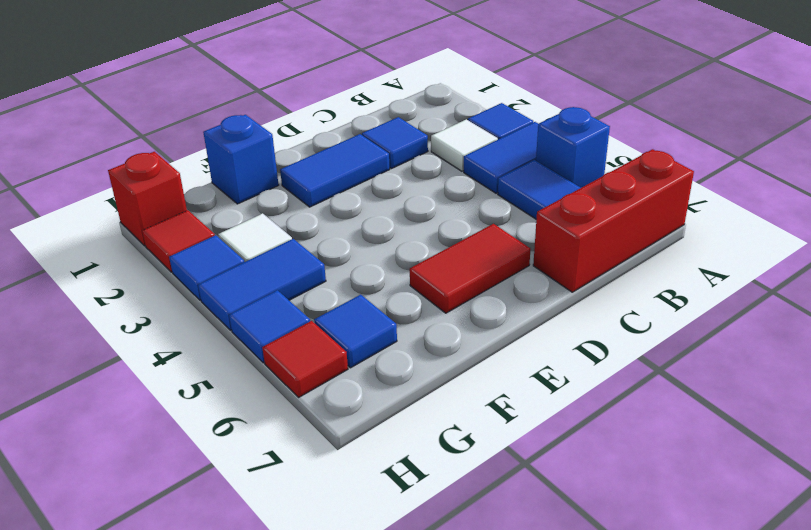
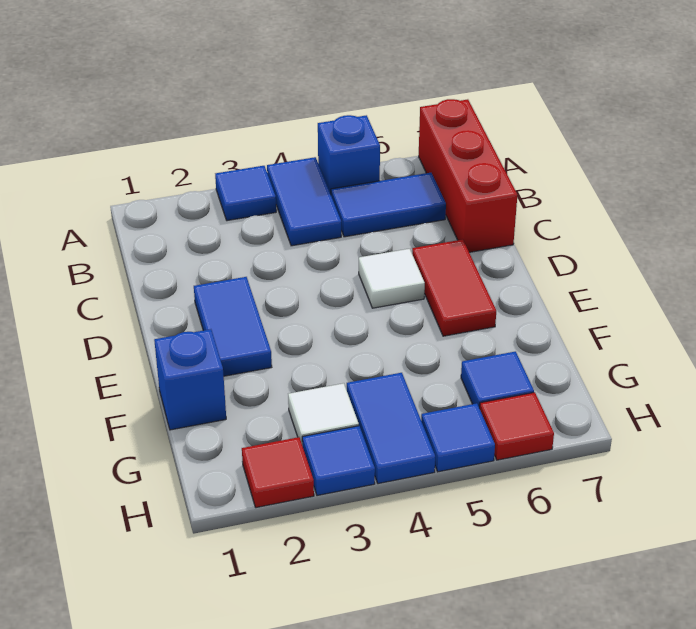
white tile B3 level 1 -> white tile D5 level 1
blue tile C2 level 1 -> none
red brick H1 level 1 -> none

